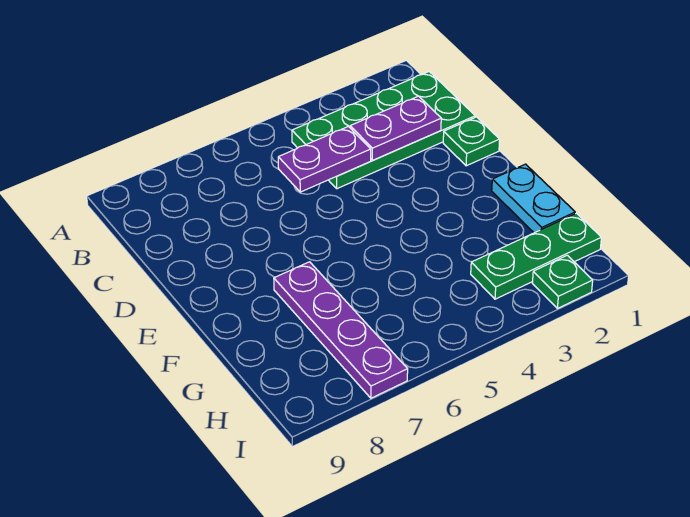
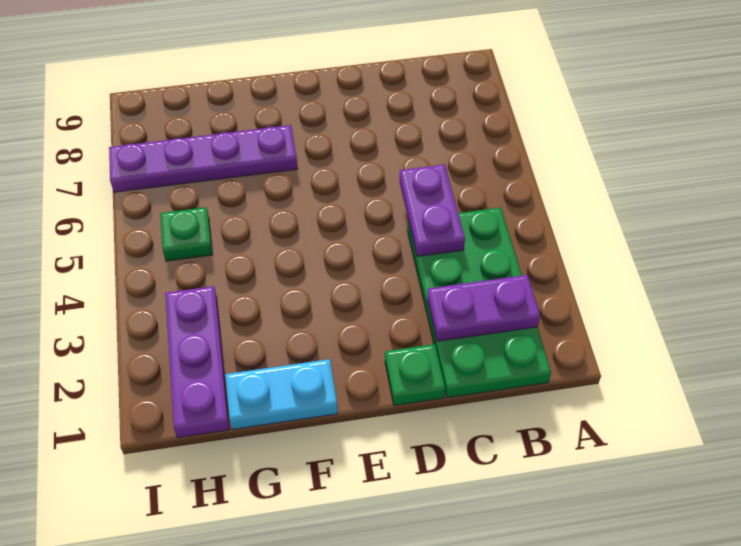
purple plate C2:C3 level 2 -> purple plate B2:C2 level 2
green plate H1:H3 level 1 -> purple plate H1:H3 level 1
green plate I2 level 1 -> green plate H5 level 1

